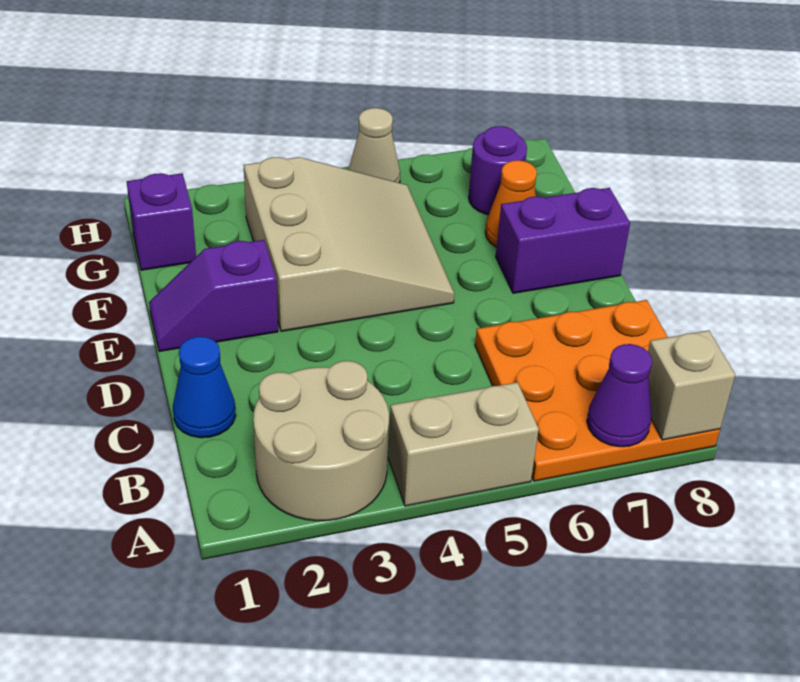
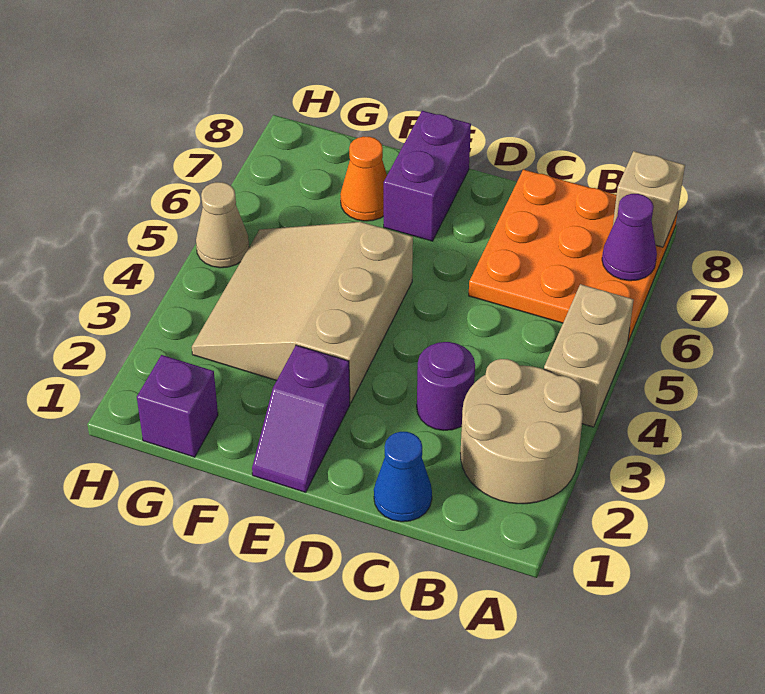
tan slope E3:G5 level 1 top 3 -> tan slope E3:G5 level 1 top E
purple round brick G7 level 1 -> purple round brick C3 level 1

